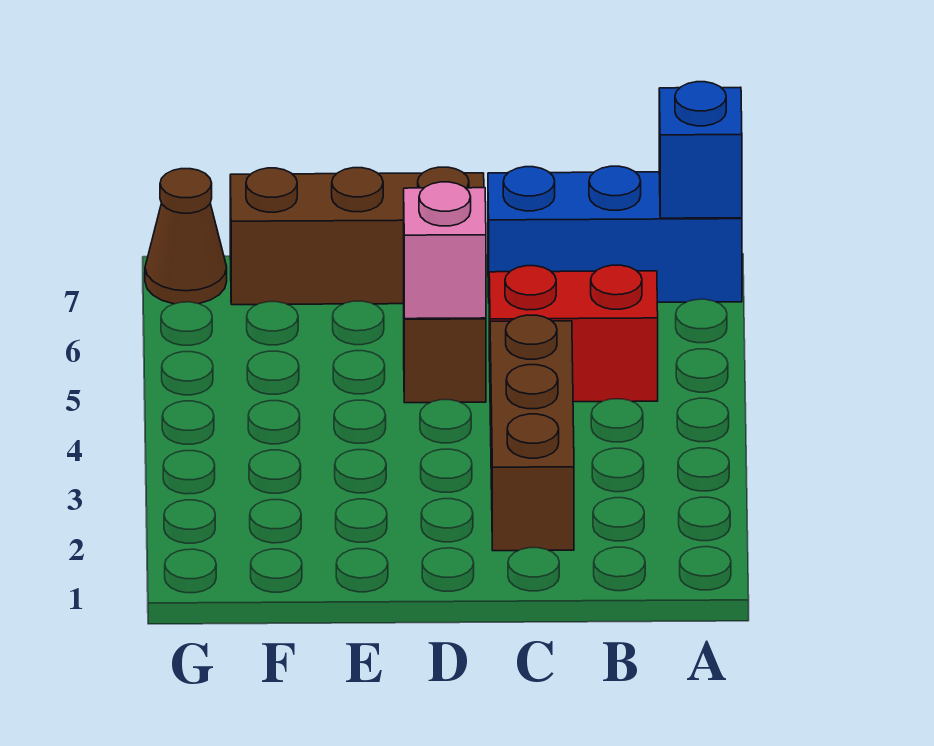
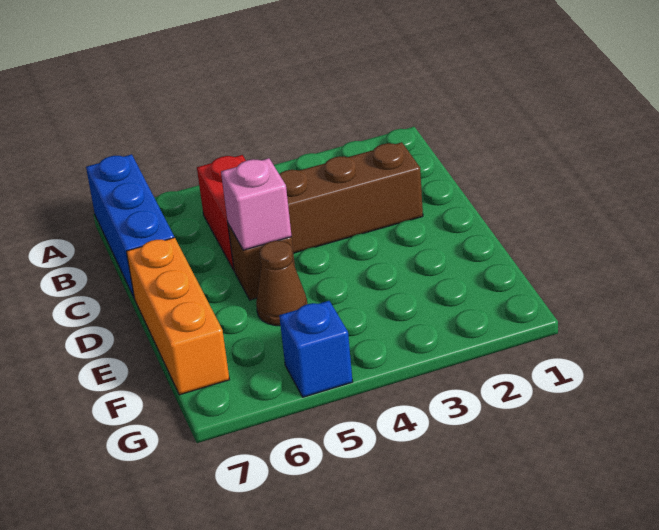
blue brick A7 level 2 -> blue brick G5 level 1
brown brick D7:F7 level 1 -> orange brick D7:F7 level 1
brown cone G7 level 1 -> brown cone E5 level 1

